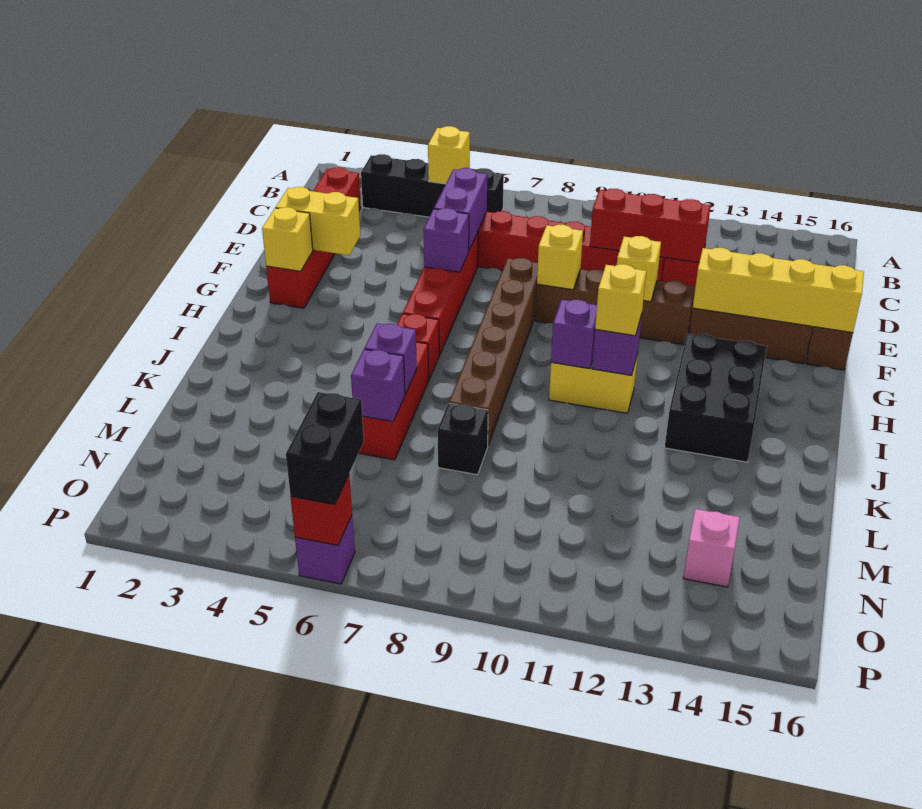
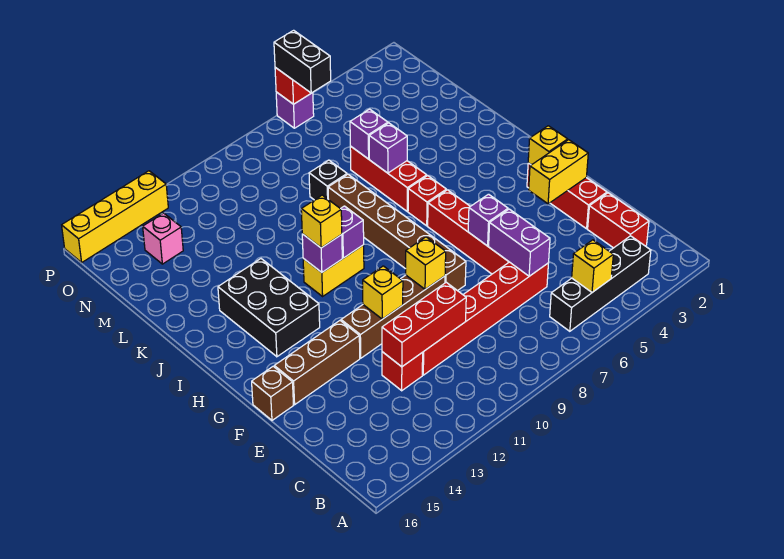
yellow brick F13:F16 level 2 -> yellow brick P13:P16 level 1

